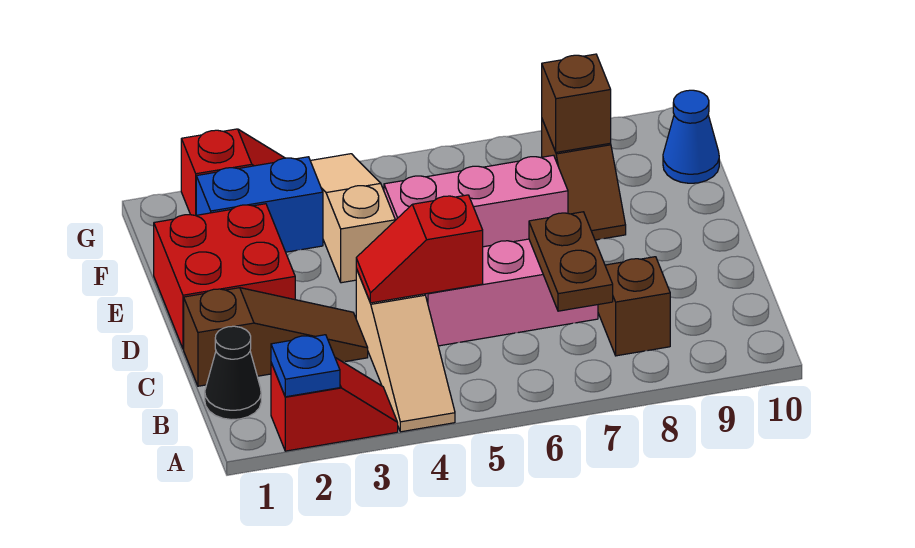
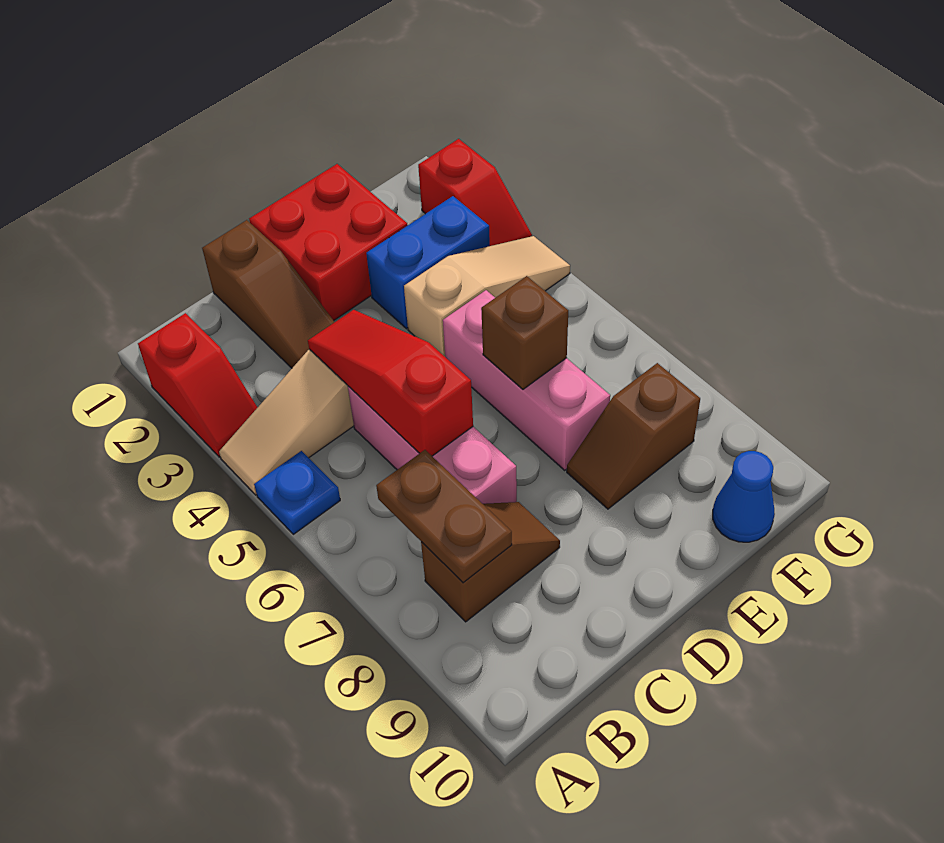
blue plate A2 level 2 -> blue plate A5 level 1
black cone B1 level 1 -> none
brown plate B7:C7 level 2 -> brown plate B7:B8 level 2
red slope C4:C5 level 2 top 5 -> red slope C4:C6 level 2 top 6
blue brick F2:F3 level 1 -> blue brick E3:F3 level 1
brown brick F8 level 2 -> brown brick E6 level 2

